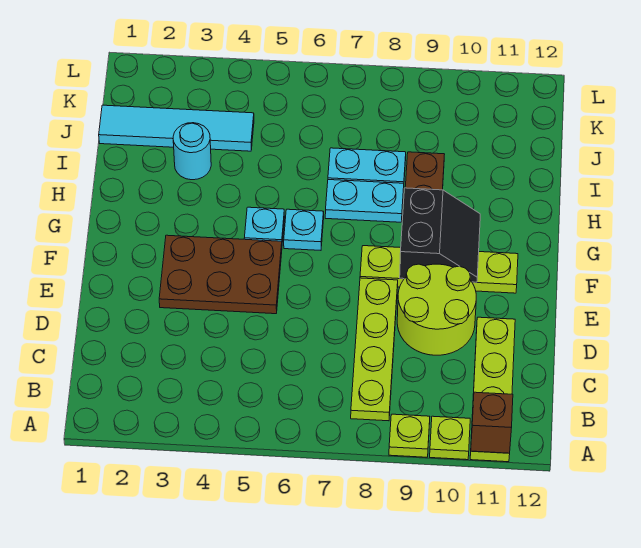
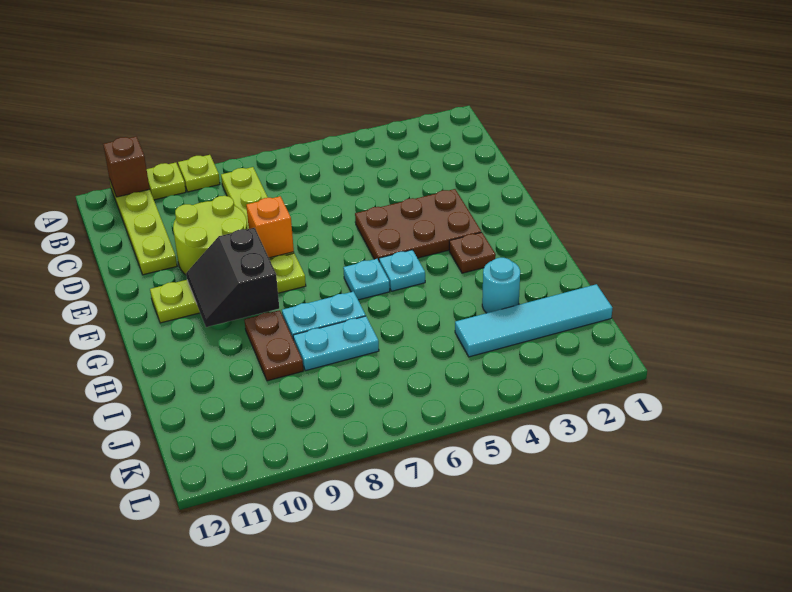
none -> orange brick E8 level 2
none -> brown plate G3 level 1

